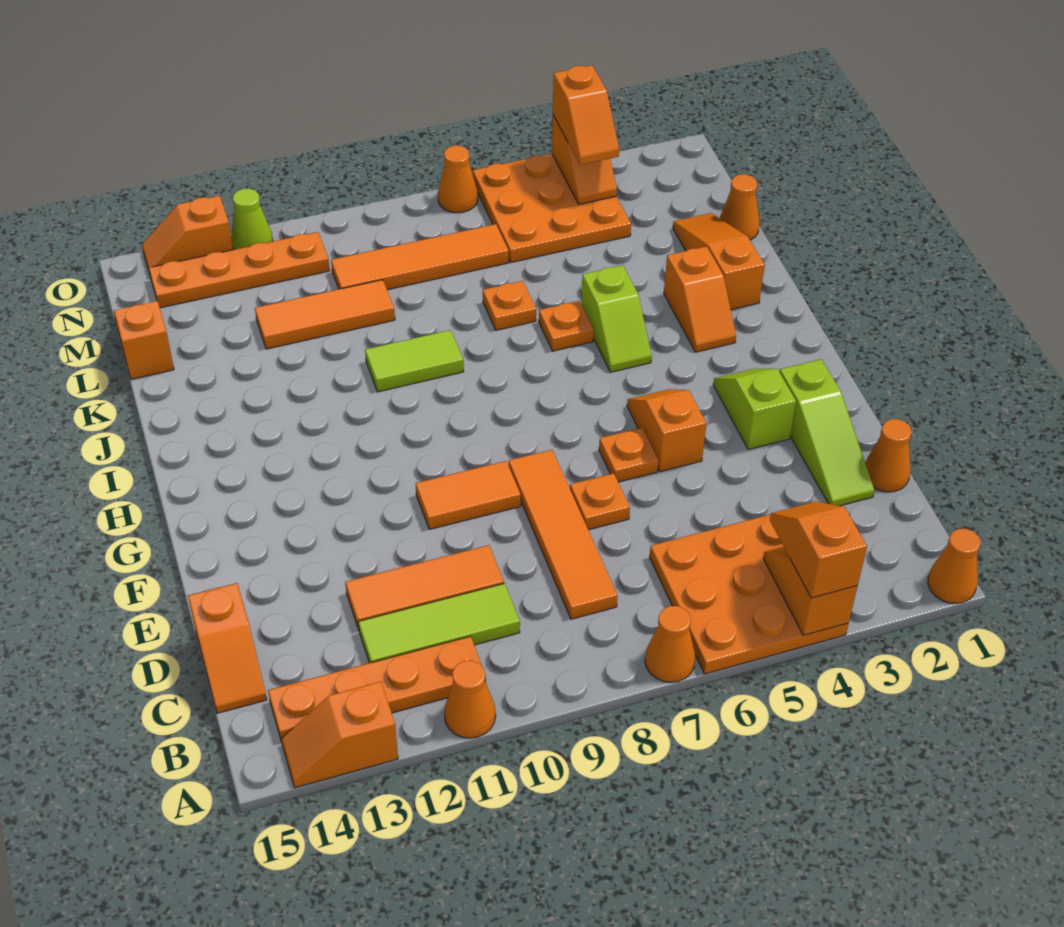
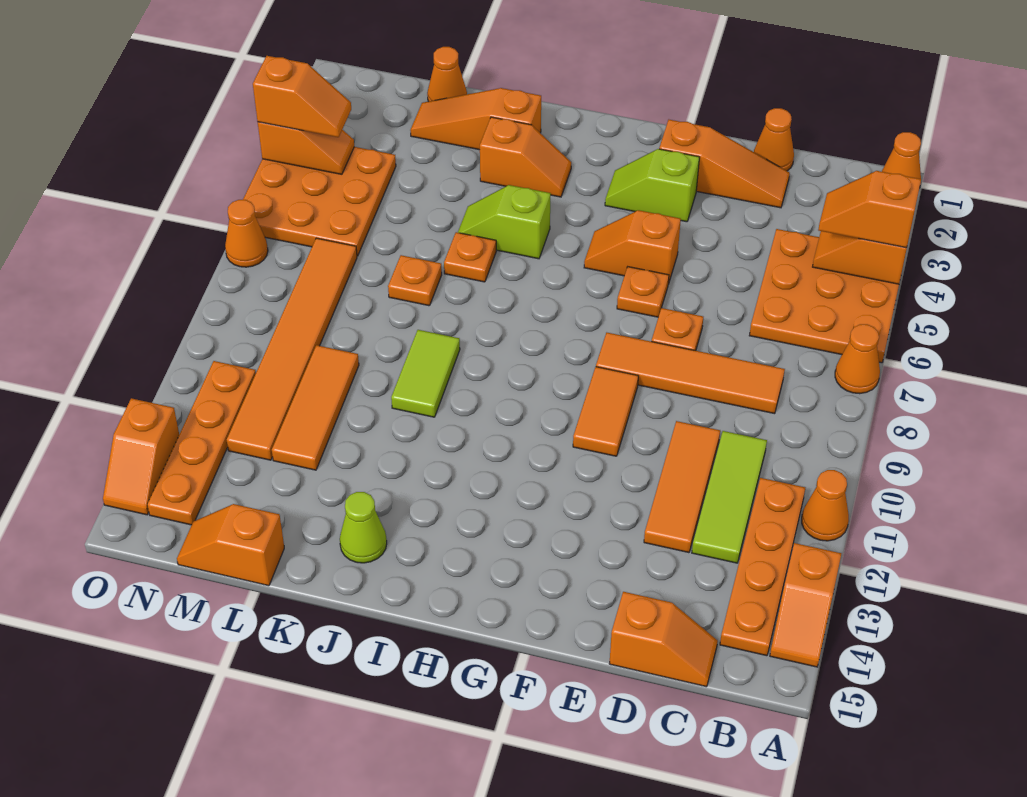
lime slope D2:F2 level 1 top F -> orange slope D2:F2 level 1 top F
lime slope I5:J5 level 1 top J -> lime slope I5:J5 level 1 top I
orange tile M7:M10 level 1 -> orange tile M7:M12 level 1
lime cone O12 level 1 -> lime cone J14 level 1

